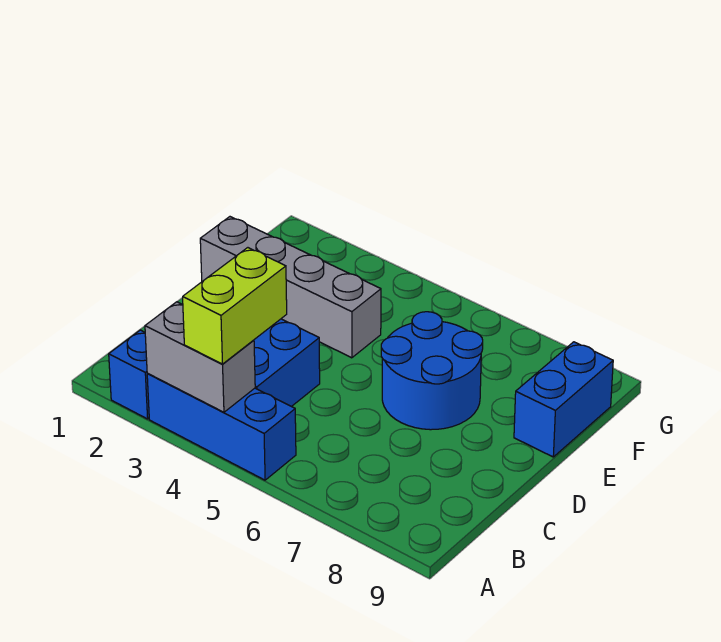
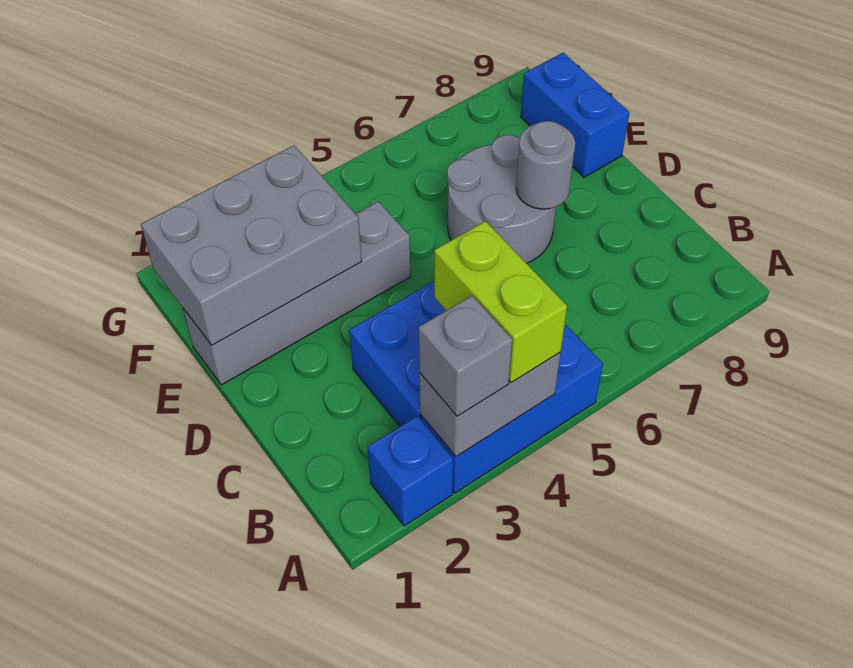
none -> grey brick A3 level 3
blue round brick D6:E7 level 1 -> grey round brick D6:E7 level 1
none -> grey round brick D7 level 2
none -> grey brick E1:F3 level 2

